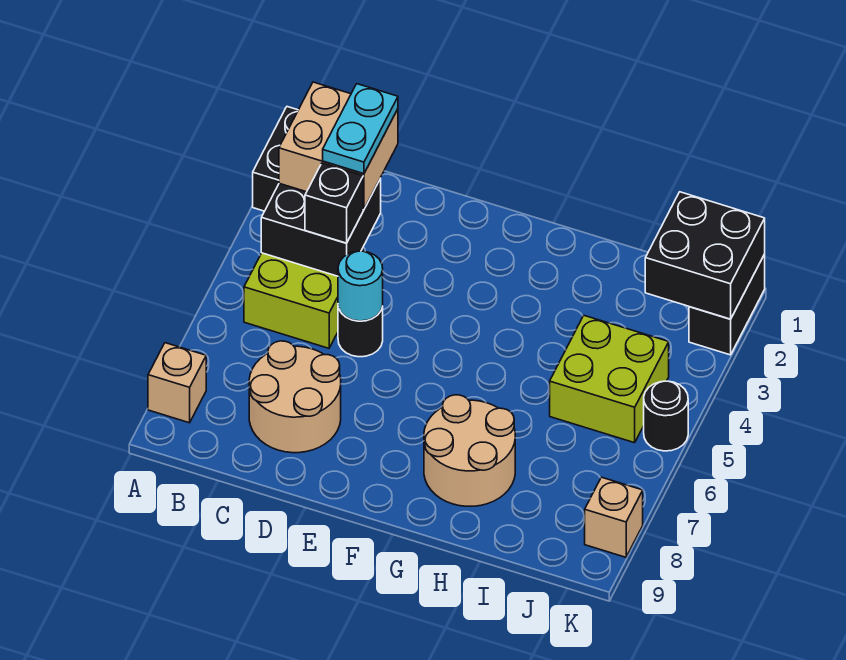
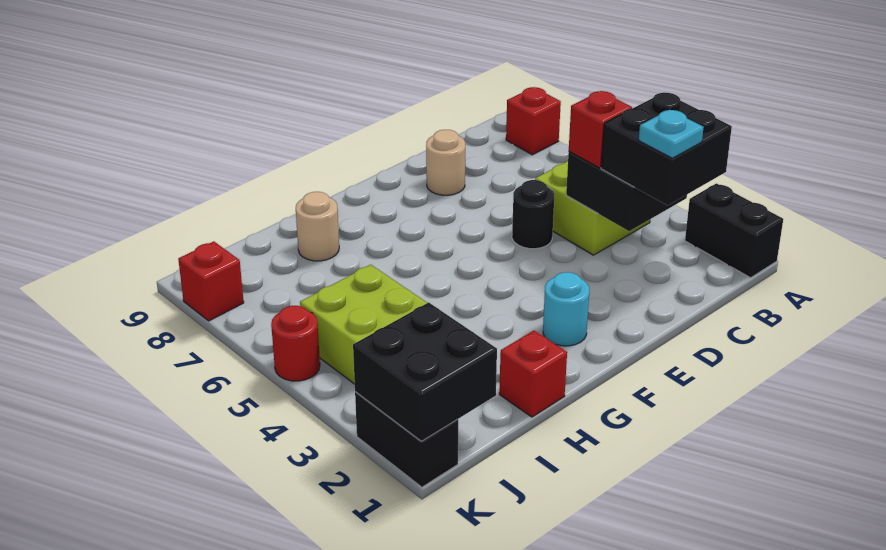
tan brick A8 level 1 -> red brick A8 level 1
tan brick B2:C3 level 3 -> black brick B2:C3 level 3
cyan plate C2:C3 level 4 -> cyan plate C2 level 4
black brick C4 level 3 -> red brick C4 level 3
tan round brick C7:D8 level 1 -> tan round brick D8 level 1
cyan round brick D5 level 2 -> cyan round brick F2 level 1
tan round brick G7:H8 level 1 -> tan round brick H8 level 1
none -> red brick H1 level 1
black round brick K5 level 1 -> red round brick K5 level 1
tan brick K8 level 1 -> red brick K8 level 1

